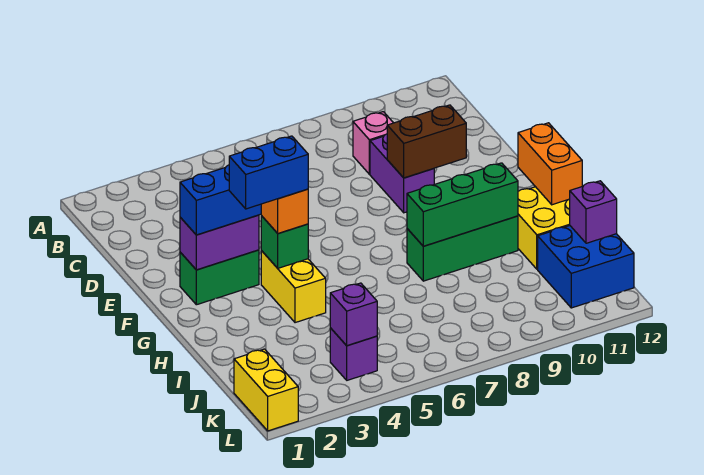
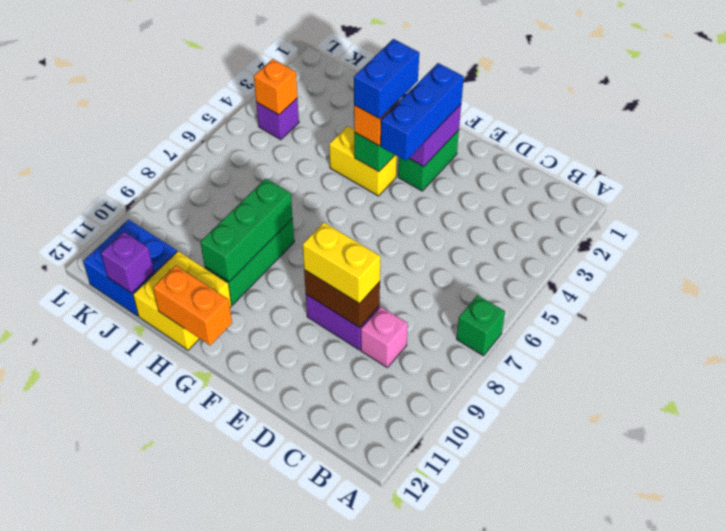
none -> green brick A7 level 1
brown brick E9:E10 level 2 -> brown brick D9:E9 level 2
yellow brick K1:L1 level 1 -> yellow brick D9:E9 level 3
purple brick K4 level 2 -> orange brick K4 level 2

